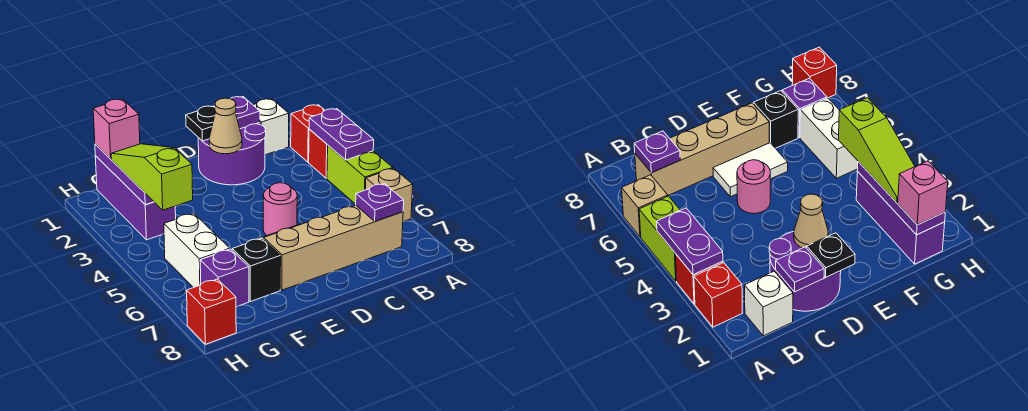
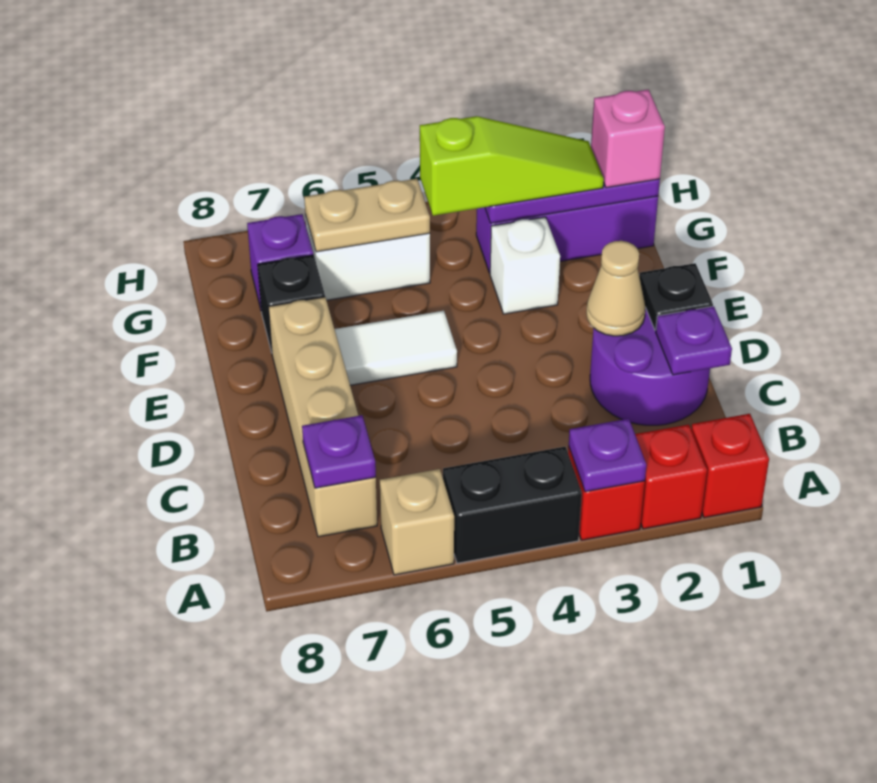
purple plate A3:A4 level 2 -> purple plate A3 level 2
lime brick A4:A5 level 1 -> black brick A4:A5 level 1
white brick B1 level 1 -> white brick F3 level 1
pink round brick D5 level 1 -> none
white tile D6:E6 level 1 -> white tile E5:E6 level 1
none -> tan plate G5:G6 level 2
red brick H8 level 1 -> red brick A1 level 1

